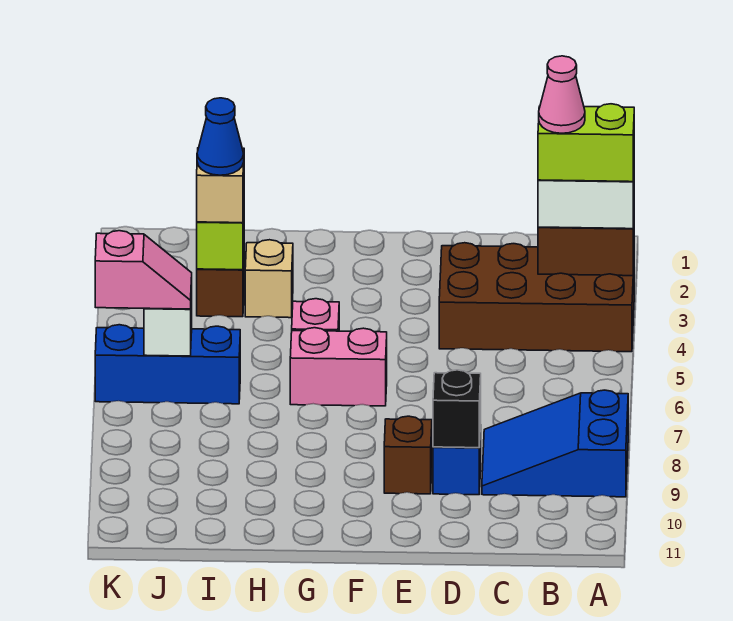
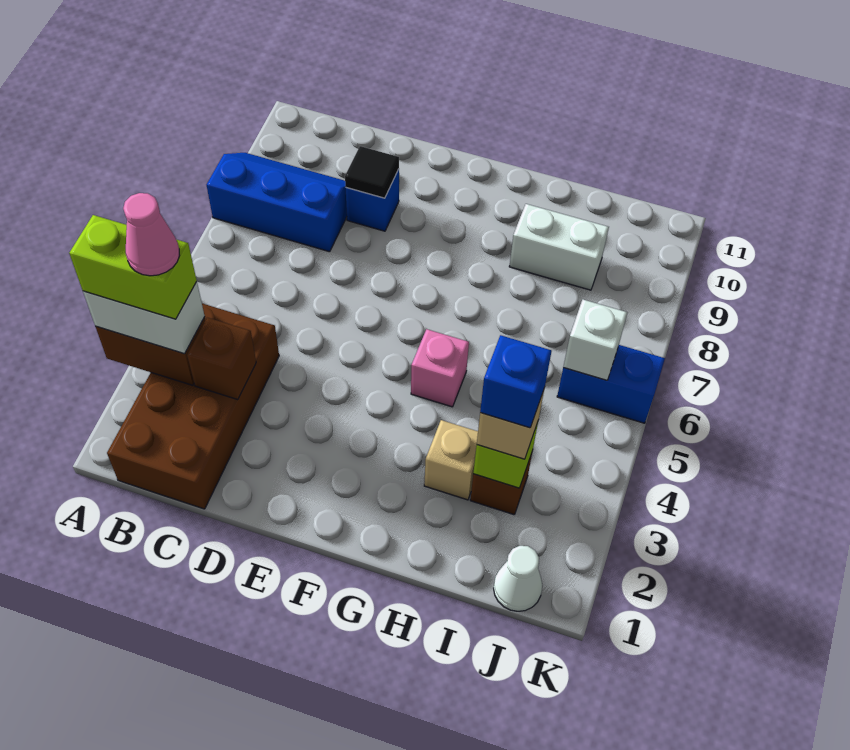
brown brick A3:D4 level 1 -> brown brick B1:C4 level 1
blue slope A8:C9 level 1 top A -> blue slope A8:C9 level 1 top 8
black brick D9 level 2 -> black tile D9 level 2
brown brick E9 level 1 -> brown brick C3 level 2
pink brick F6:G6 level 1 -> none
none -> white brick H9:I9 level 1
blue cone I3 level 4 -> blue brick I3 level 4
blue brick I6:K6 level 1 -> blue brick J6:K6 level 1
none -> white cone J1 level 1
pink slope J6:K6 level 3 top K -> none

